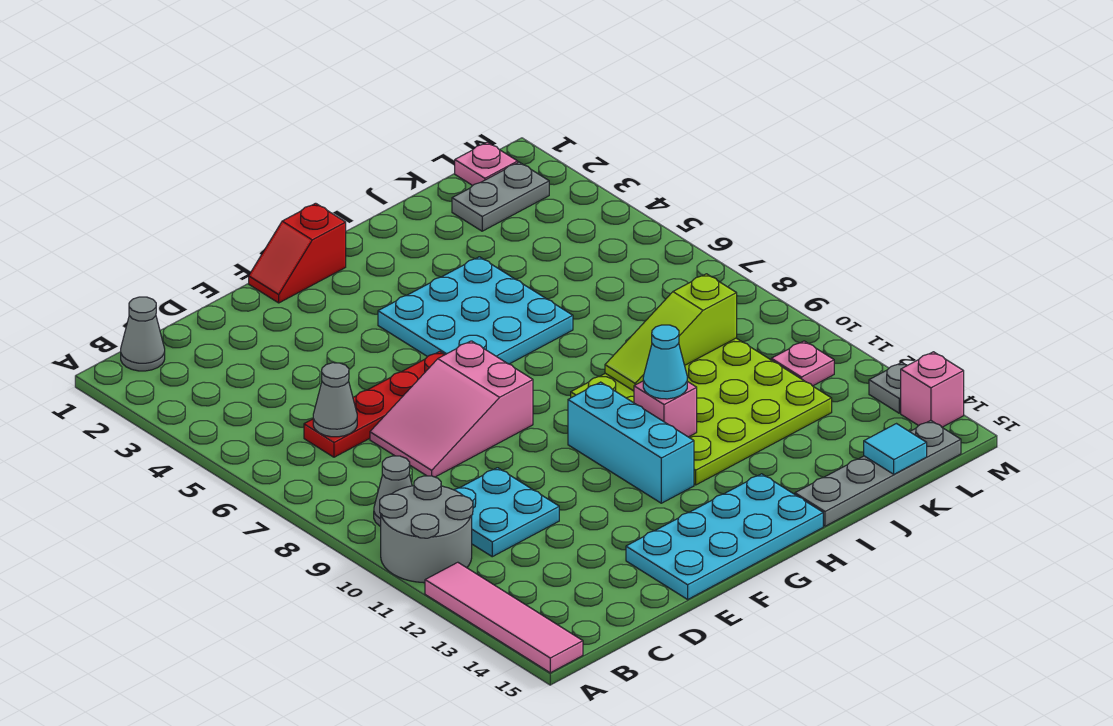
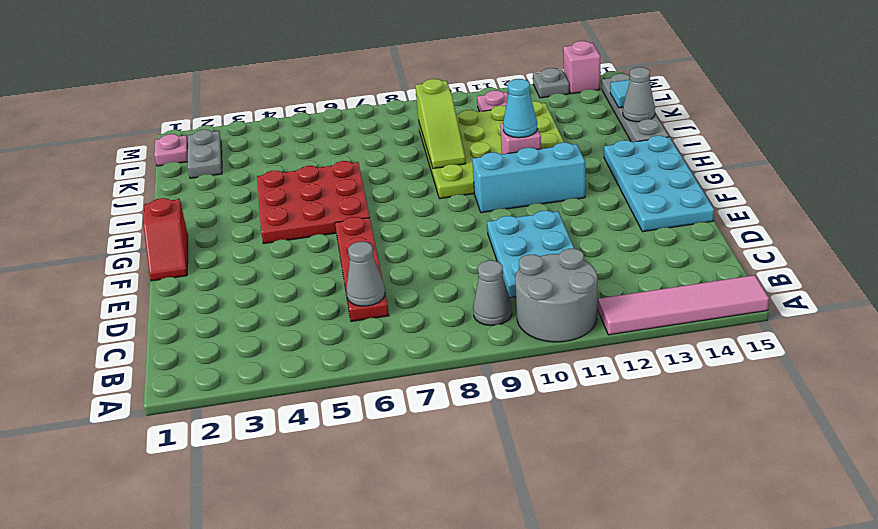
grey cone B1 level 1 -> grey cone J15 level 2
cyan plate C10:D11 level 1 -> cyan plate C10:E11 level 1
pink slope D7:F8 level 1 top F -> none
cyan plate G4:I6 level 1 -> red plate G4:I6 level 1

